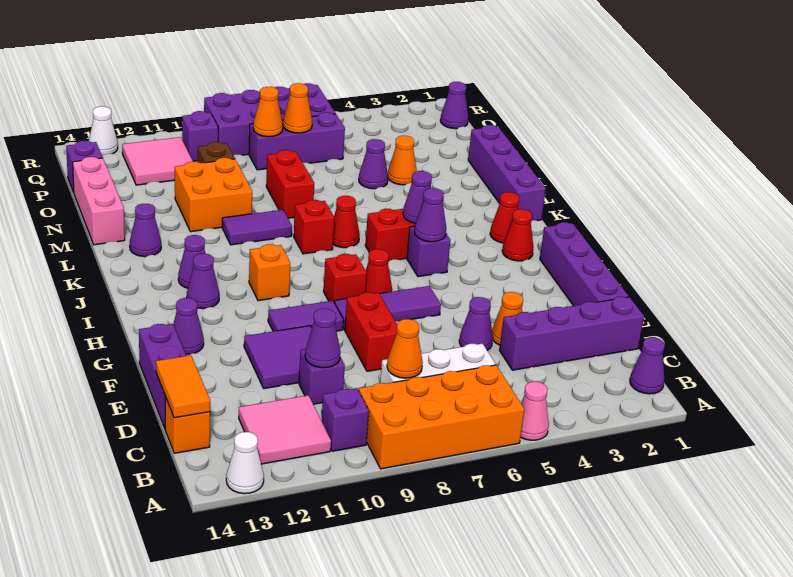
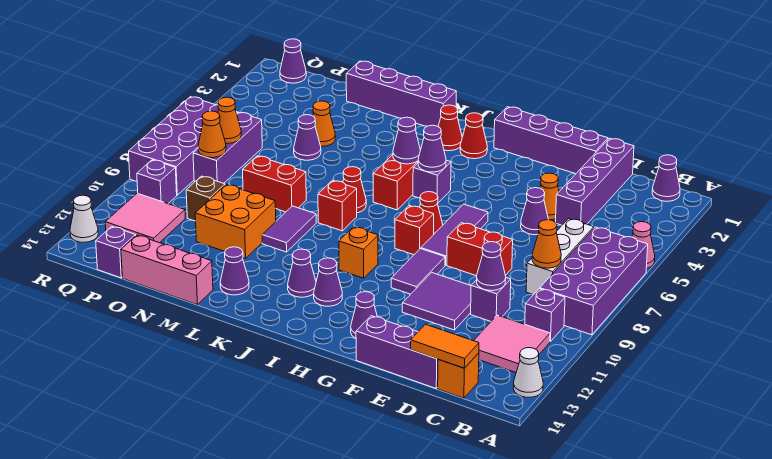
orange brick A6:B9 level 1 -> purple brick A6:B9 level 1

